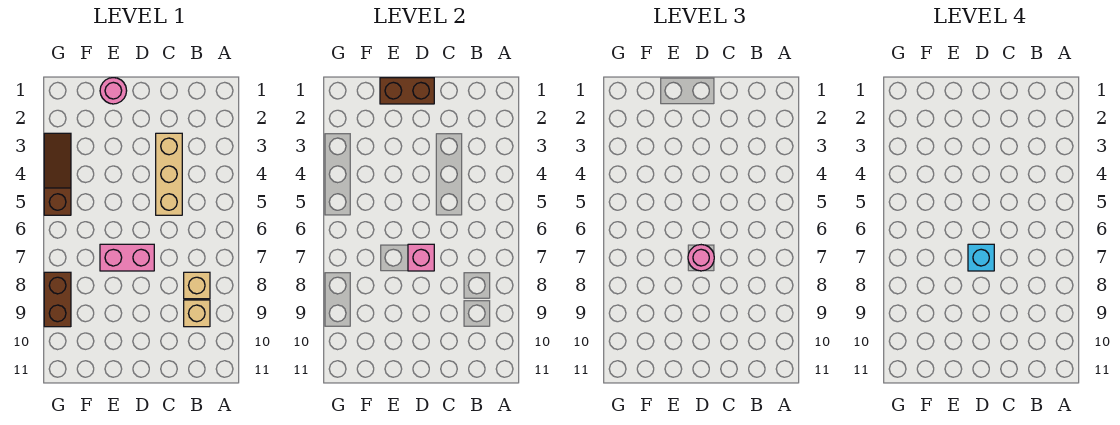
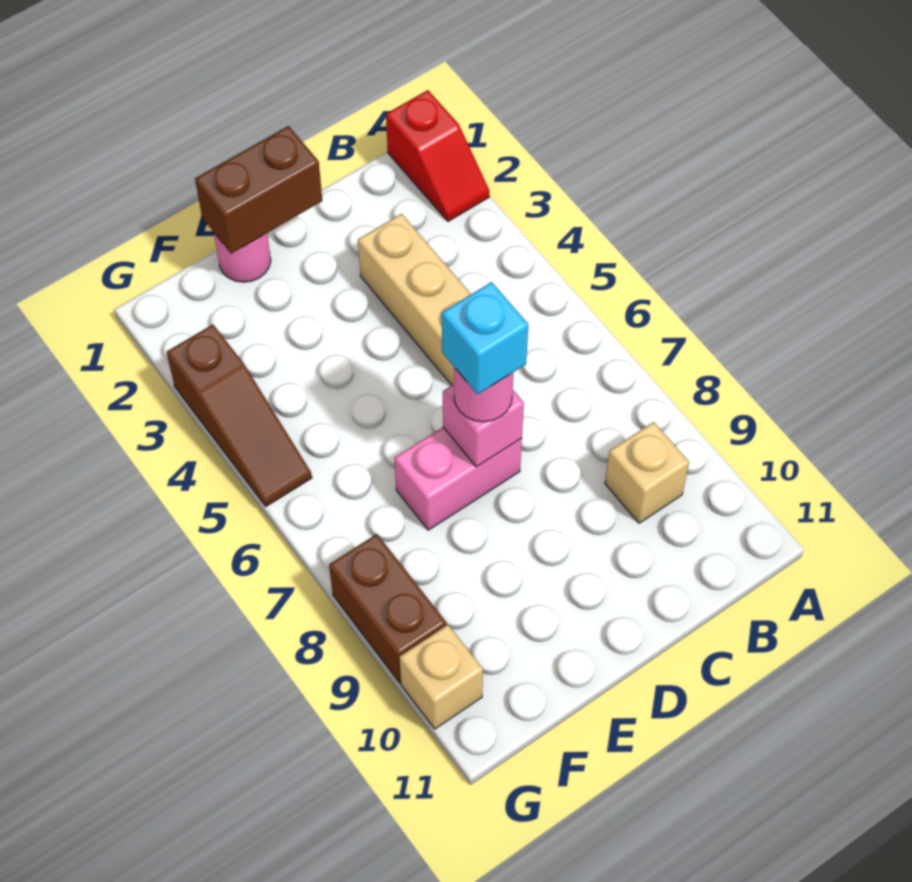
none -> red slope A1:A2 level 1 top 1
tan brick B8 level 1 -> tan brick G10 level 1
brown slope G3:G5 level 1 top 5 -> brown slope G3:G5 level 1 top 3

